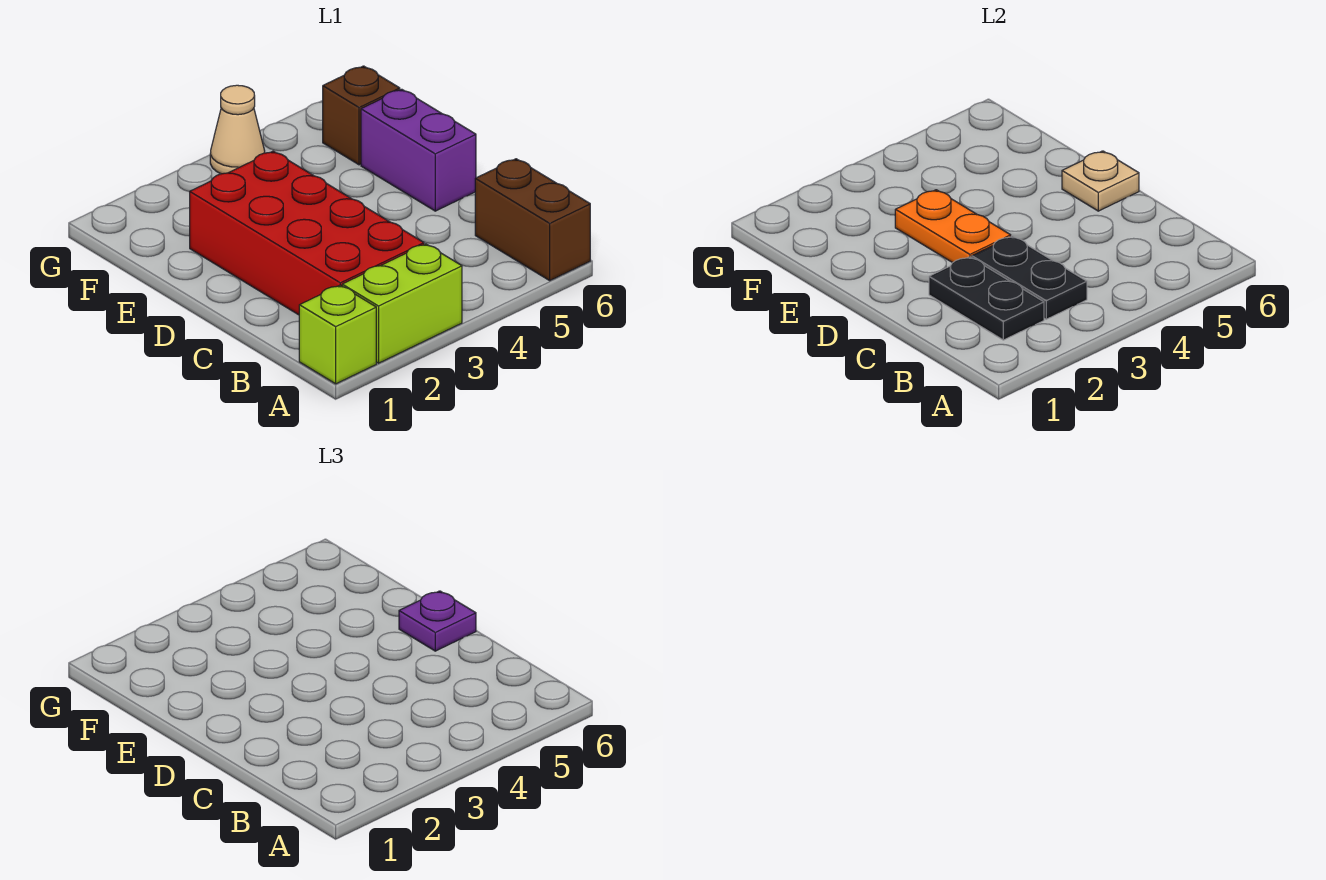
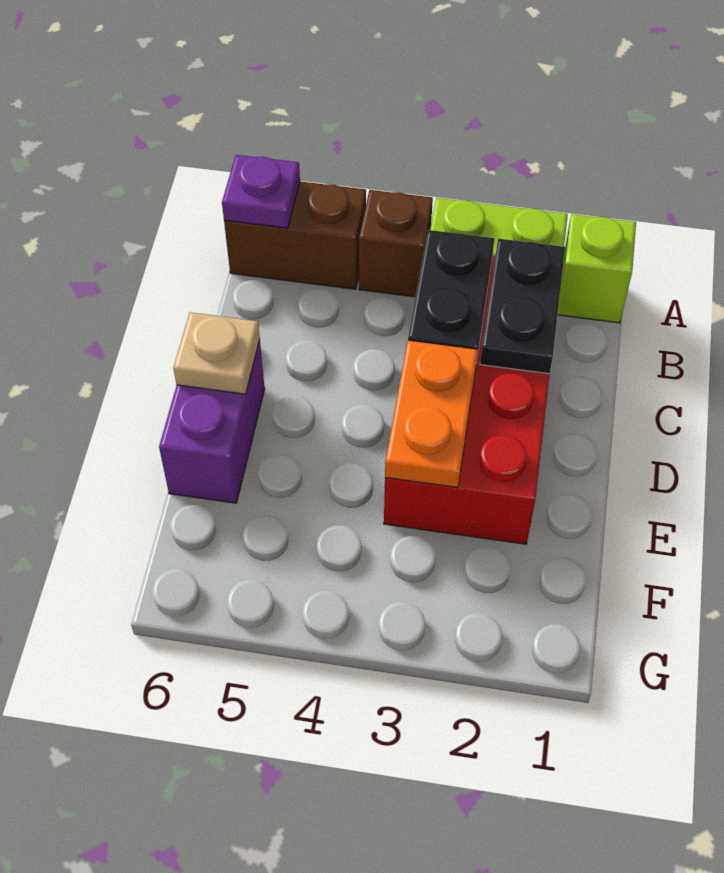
brown brick A6:B6 level 1 -> brown brick A5:A6 level 1
purple plate D6 level 3 -> purple plate A6 level 2
brown brick F6 level 1 -> brown brick A4 level 1
tan cone G4 level 1 -> none

